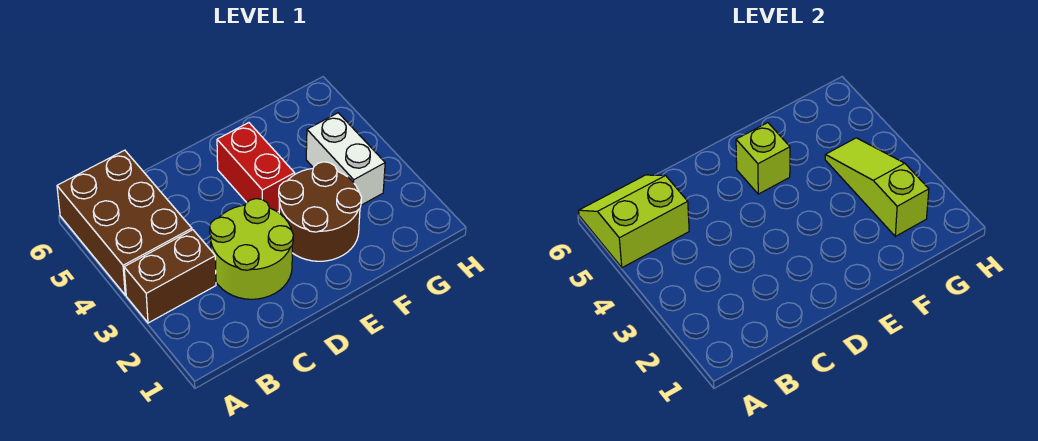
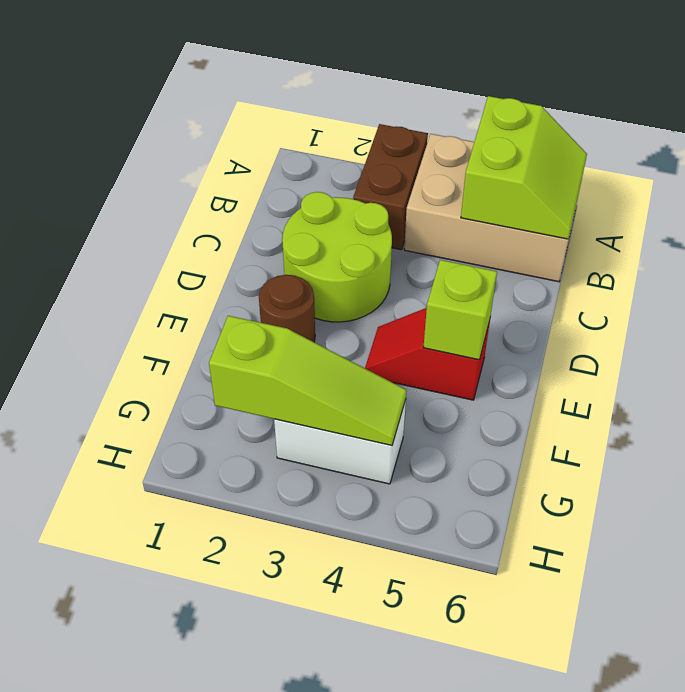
brown brick A4:B6 level 1 -> tan brick A4:B6 level 1
brown round brick E2:F3 level 1 -> brown round brick E2 level 1
red brick E4:E5 level 1 -> red slope E4:E5 level 1 top 5

